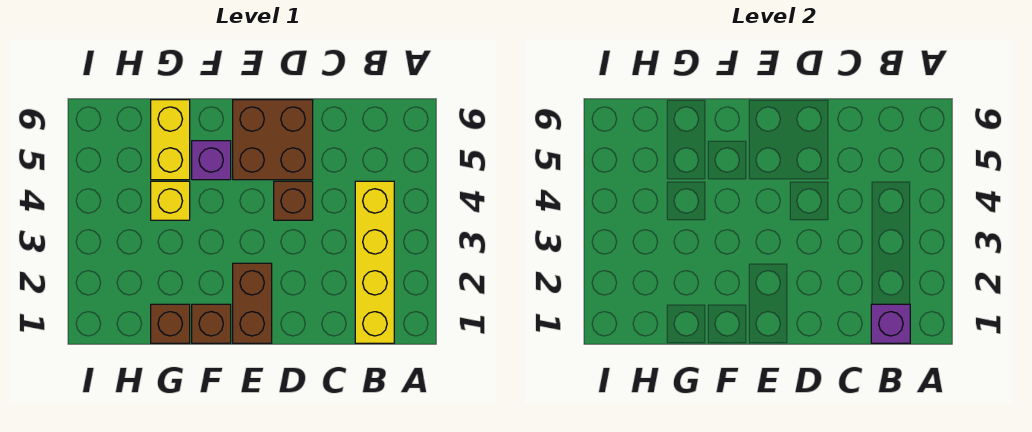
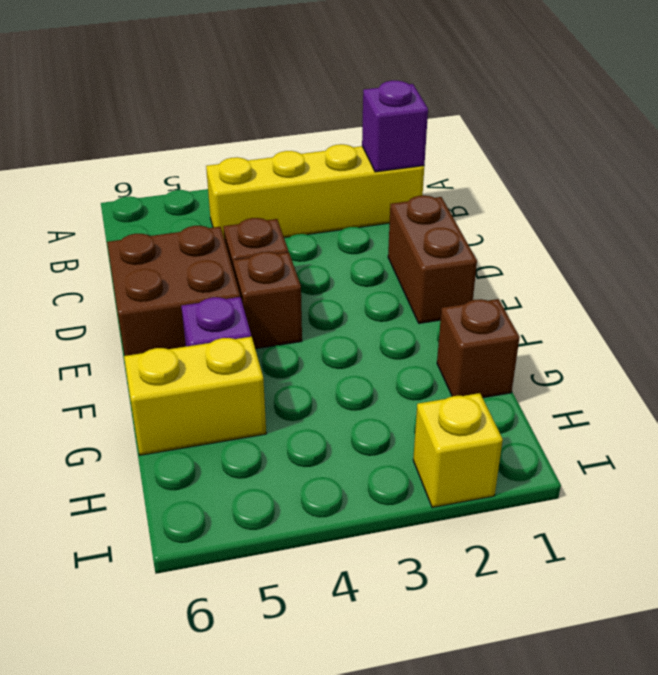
brown brick E1:E2 level 1 -> brown brick D1:E1 level 1
brown brick F1 level 1 -> brown brick E4 level 1
yellow brick G4 level 1 -> yellow brick I2 level 1

